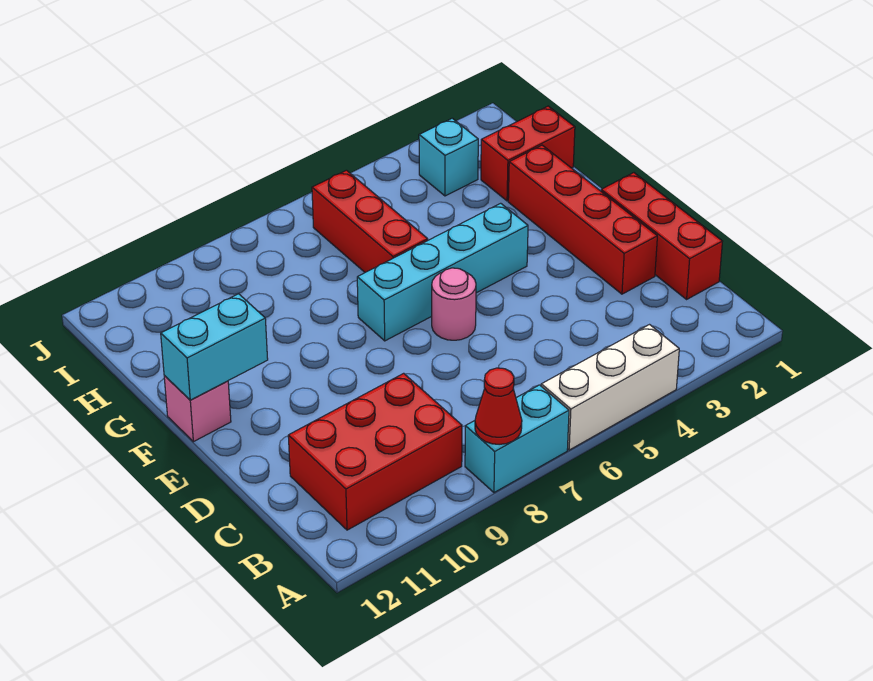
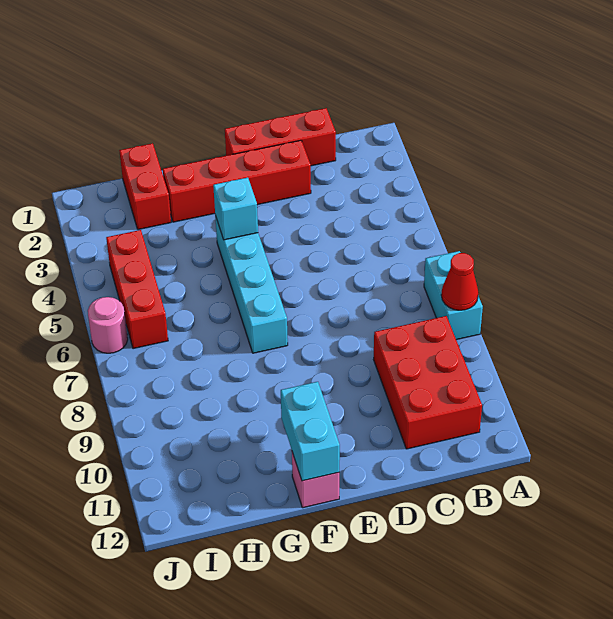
white brick A4:A6 level 1 -> none
pink round brick E6 level 1 -> pink round brick J6 level 1
red brick G6:I6 level 1 -> red brick I4:I6 level 1
cyan brick I3 level 1 -> cyan brick F4 level 2

